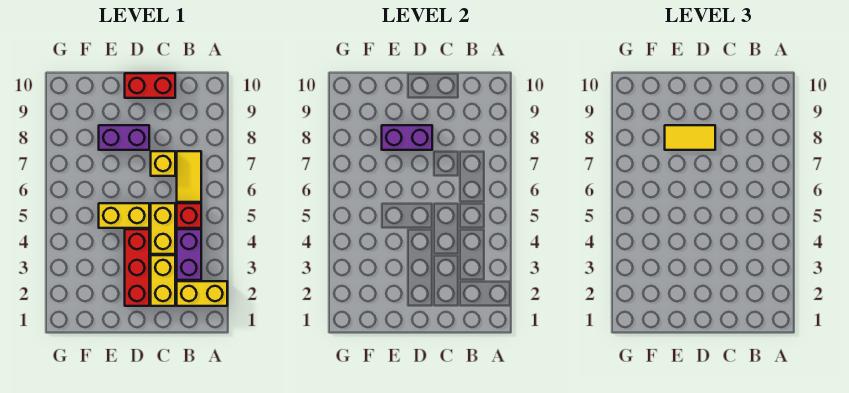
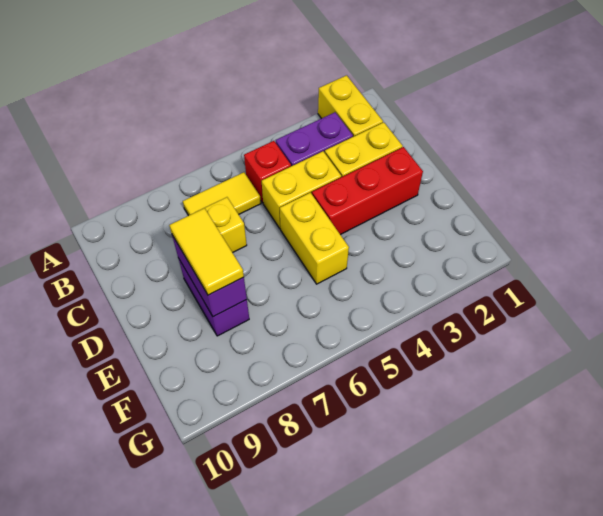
red brick C10:D10 level 1 -> none

